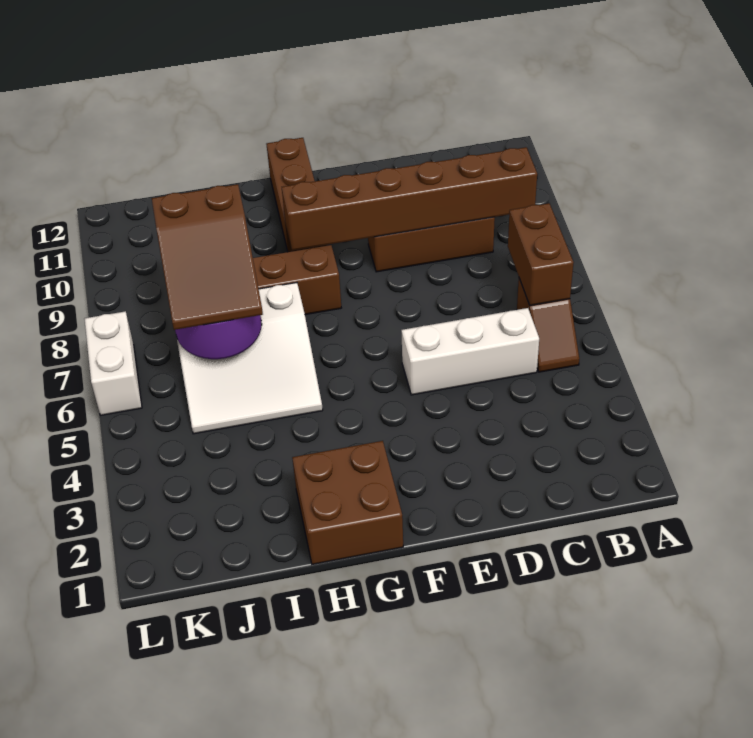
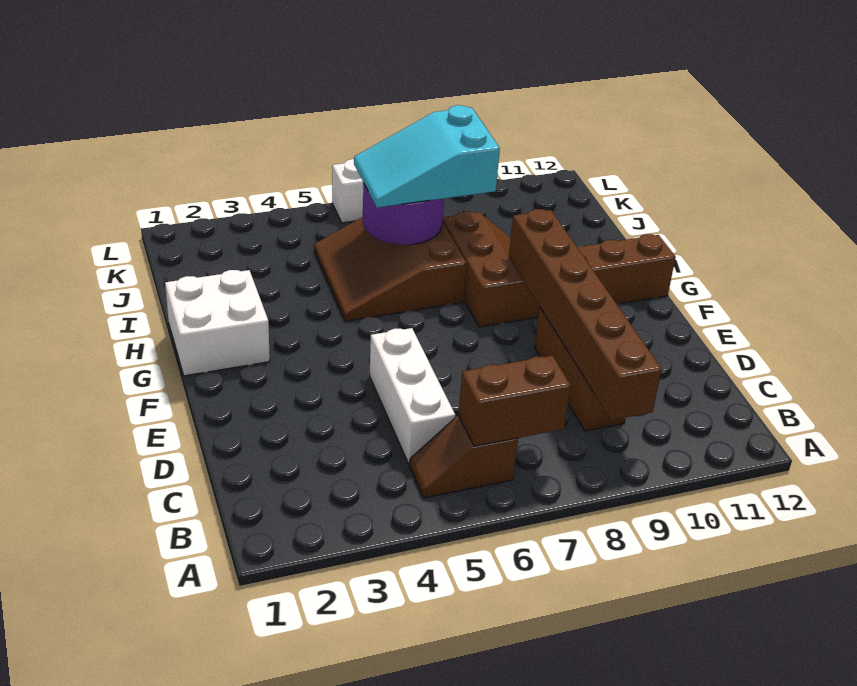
brown brick G1:H2 level 1 -> white brick G1:H2 level 1
white slope H5:J7 level 1 top 7 -> brown slope H5:J7 level 1 top 7
brown slope I6:J8 level 3 top 8 -> cyan slope I6:J8 level 3 top 8

